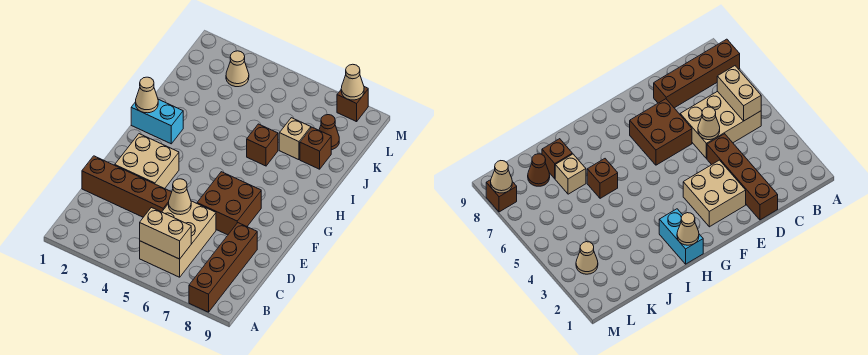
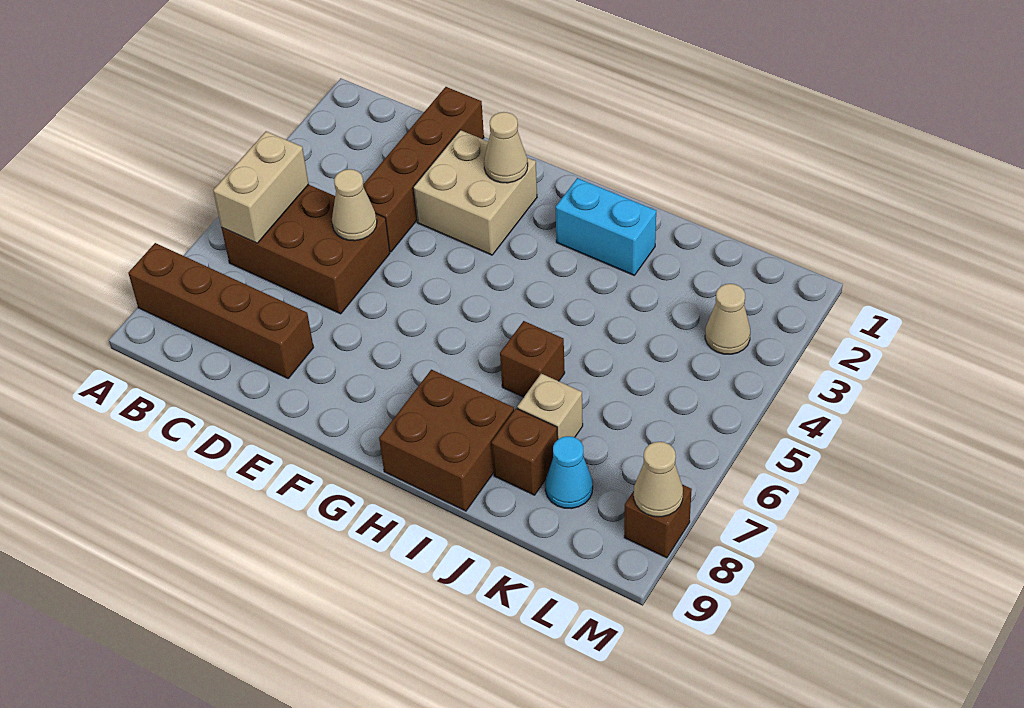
tan brick B5:D6 level 1 -> brown brick B5:D6 level 1
brown brick E6:F7 level 1 -> brown brick H8:I9 level 1
cyan brick H1:H2 level 1 -> cyan brick H2:I2 level 1
tan cone H1 level 2 -> tan cone F2 level 2
brown cone K8 level 1 -> cyan cone K8 level 1

